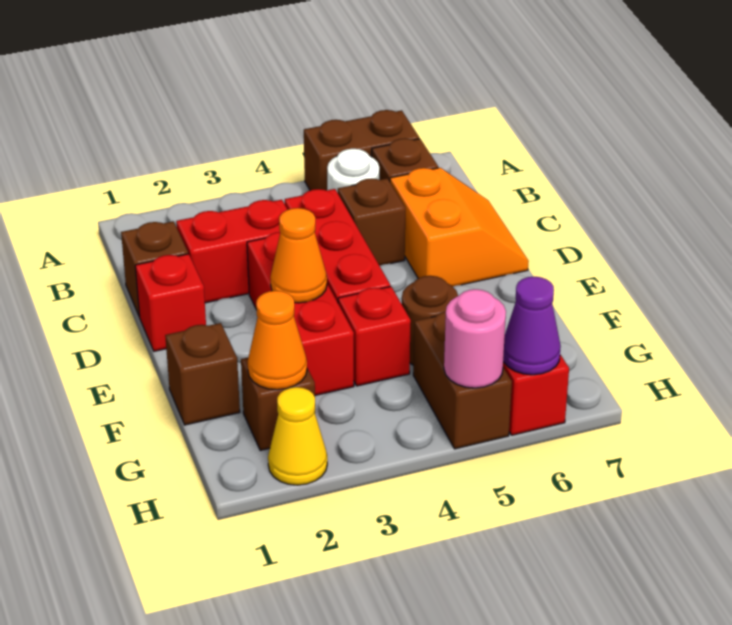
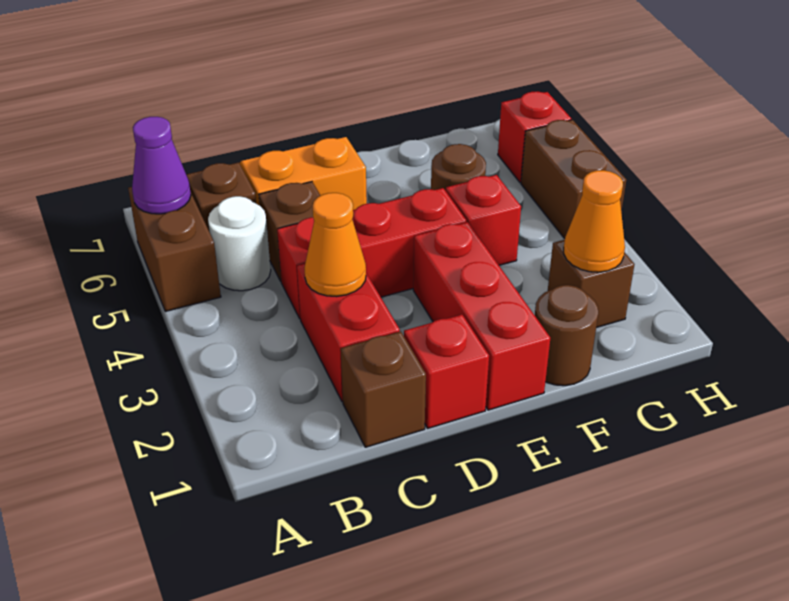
red brick D3:F3 level 1 -> red brick E1:E3 level 1
orange cone E3 level 2 -> orange cone C3 level 2
brown brick F1 level 1 -> brown round brick F1 level 1
brown brick G5:H5 level 1 -> brown brick H4:H5 level 1
yellow cone H2 level 1 -> none
pink round brick H5 level 2 -> none
purple cone H6 level 2 -> purple cone A6 level 2

